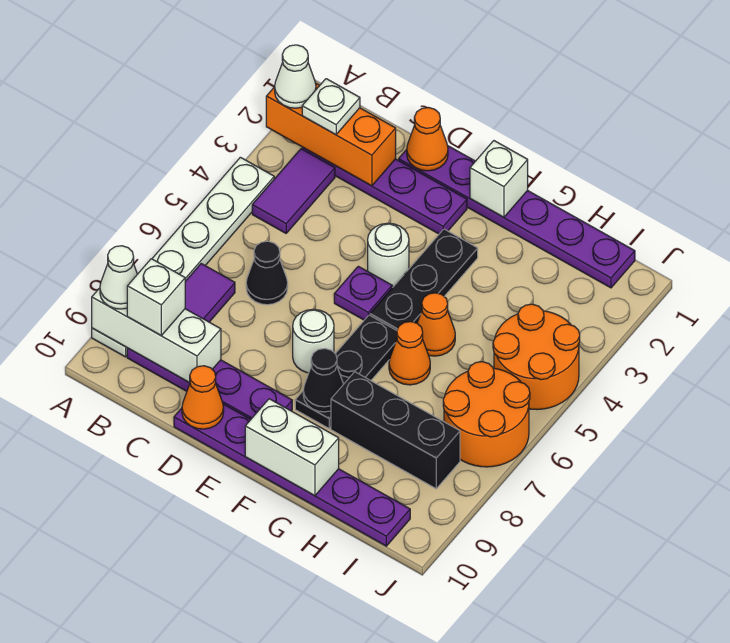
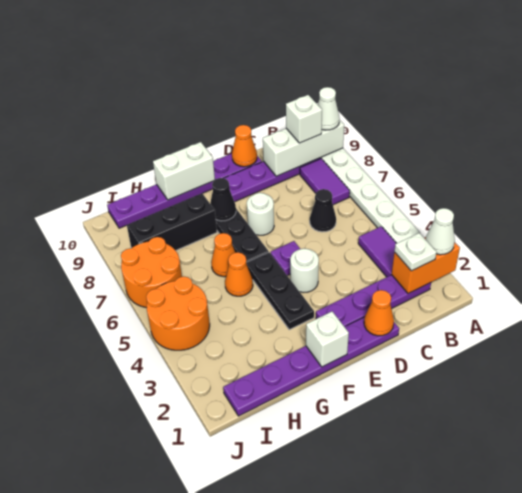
orange brick A2:C2 level 2 -> orange brick A2:B2 level 2

